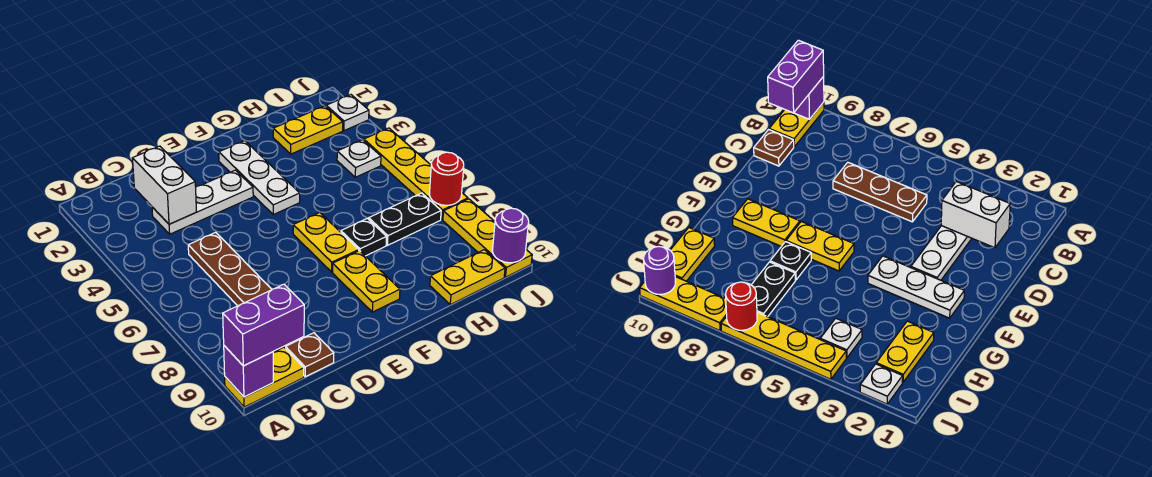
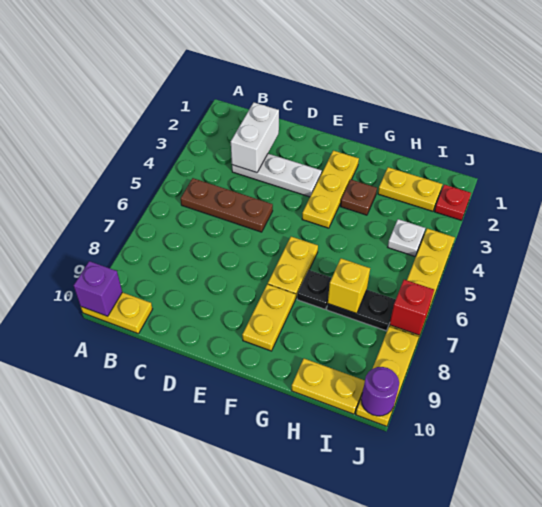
purple brick A10:B10 level 3 -> none
brown plate C5:C7 level 1 -> brown plate B5:D5 level 1
brown plate C10 level 1 -> brown plate G3 level 1
white plate F2:F4 level 1 -> yellow plate F2:F4 level 1
none -> yellow brick H7 level 2
white plate J2 level 1 -> red plate J2 level 1
red round brick J7 level 2 -> red brick J7 level 2

